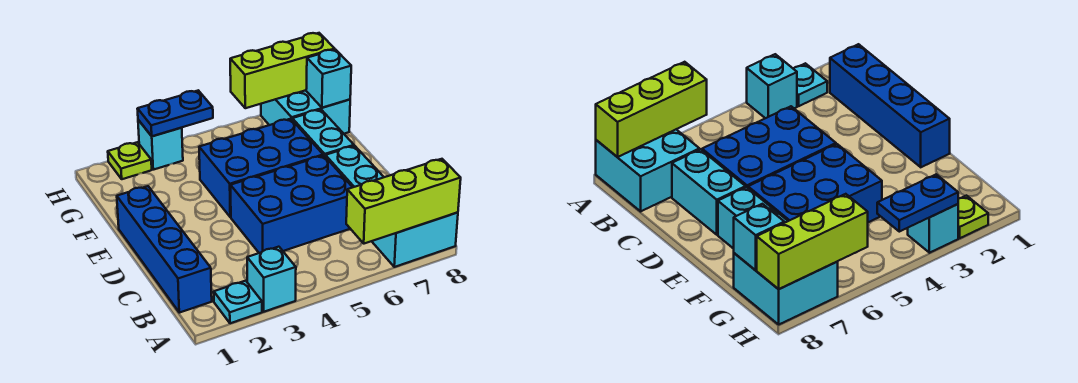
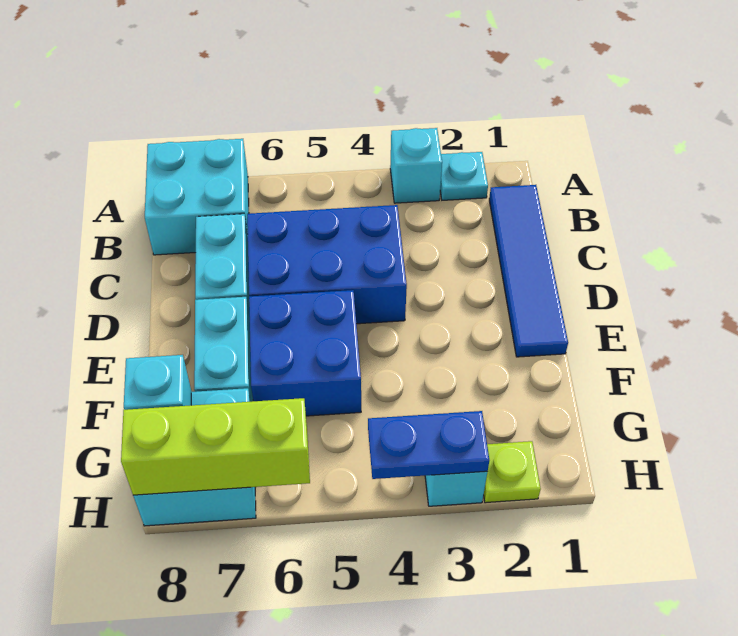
lime brick A6:A8 level 2 -> none
blue brick B1:E1 level 1 -> blue tile B1:E1 level 1
blue brick E4:F6 level 1 -> blue brick E5:F6 level 1

